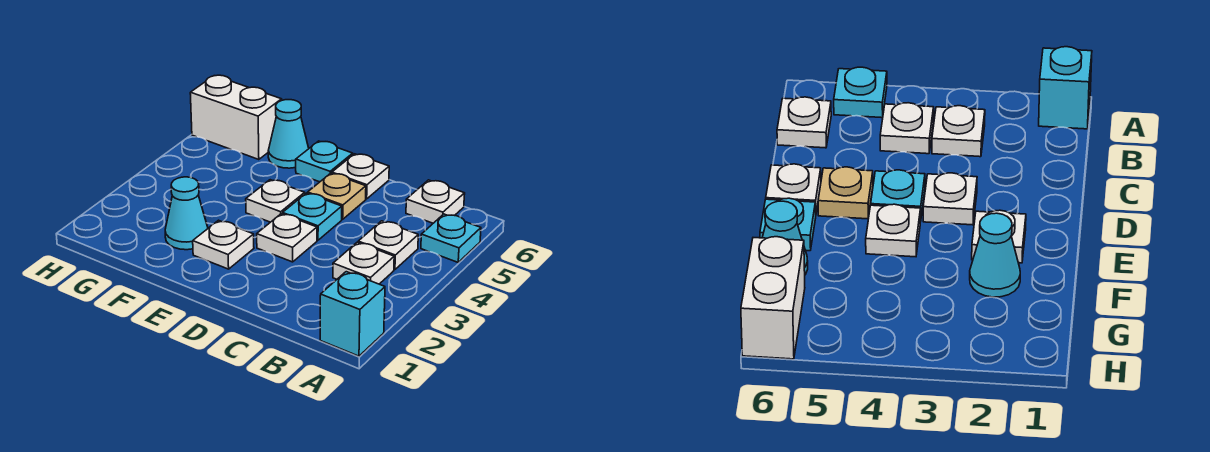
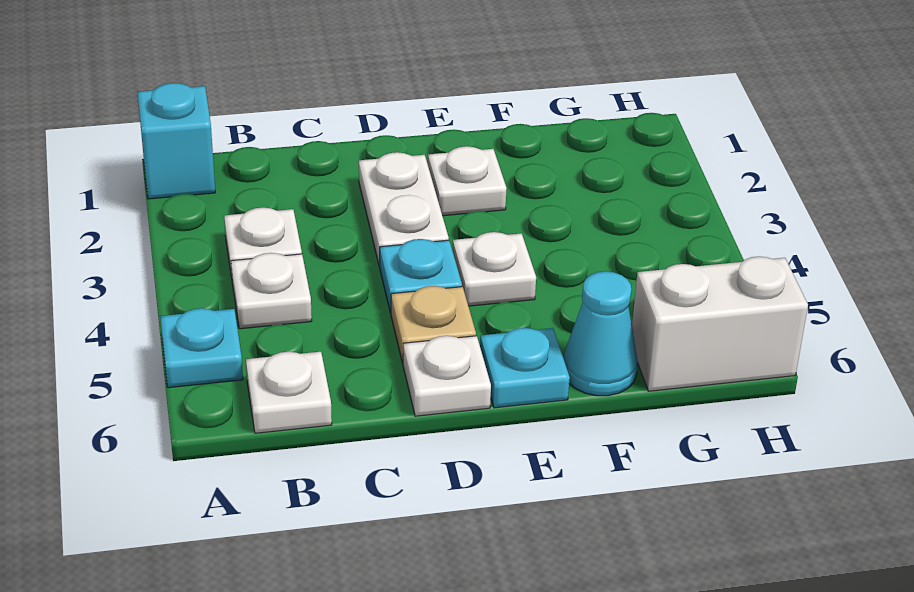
white plate D3 level 1 -> white plate D2:D3 level 1
cyan cone F2 level 1 -> none

